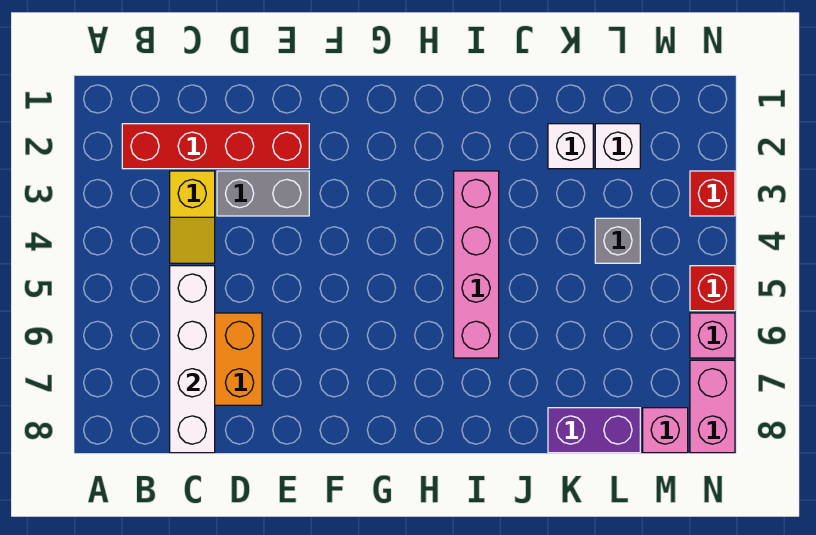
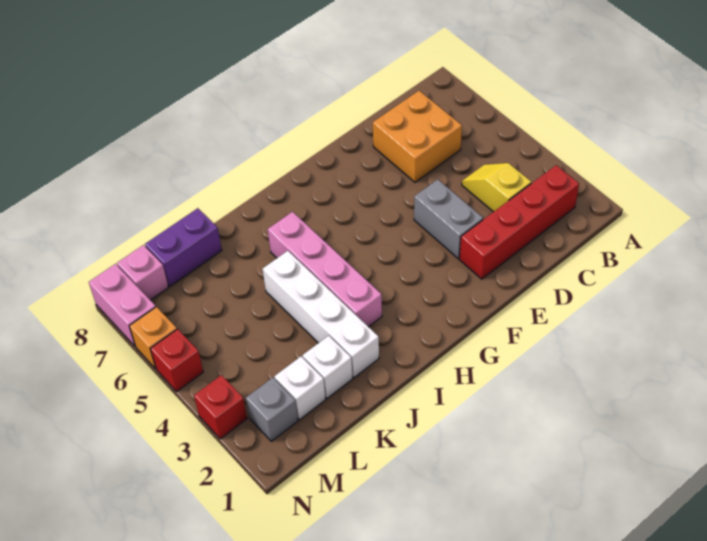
white brick C5:C8 level 2 -> white brick J2:J5 level 1
grey brick D3:E3 level 1 -> grey brick E3:E4 level 1
grey brick L4 level 1 -> grey brick M2 level 1
pink brick N6 level 1 -> orange brick N6 level 1

